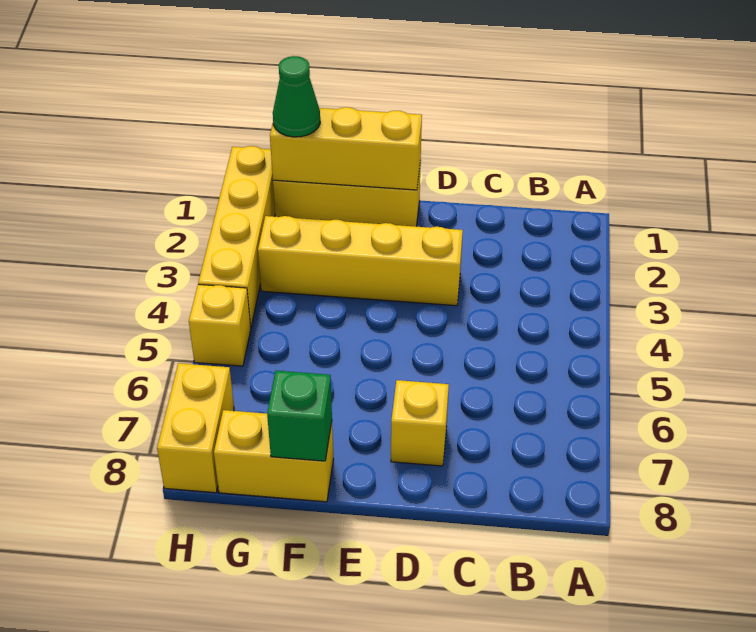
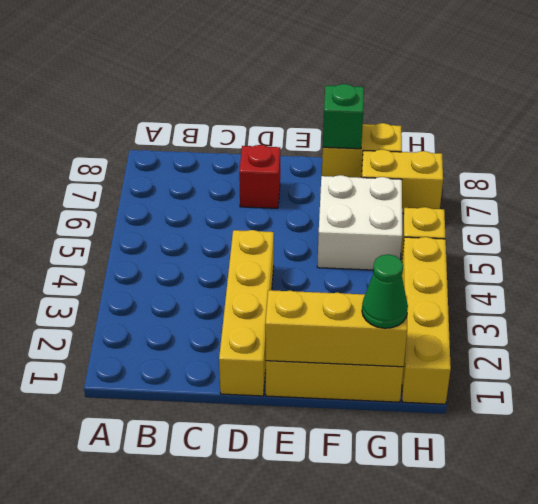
yellow brick D3:G3 level 1 -> yellow brick D1:D4 level 1
yellow brick D7 level 1 -> red brick D7 level 1
none -> white brick F5:G6 level 1
yellow brick H7:H8 level 1 -> yellow brick G7:H7 level 1

